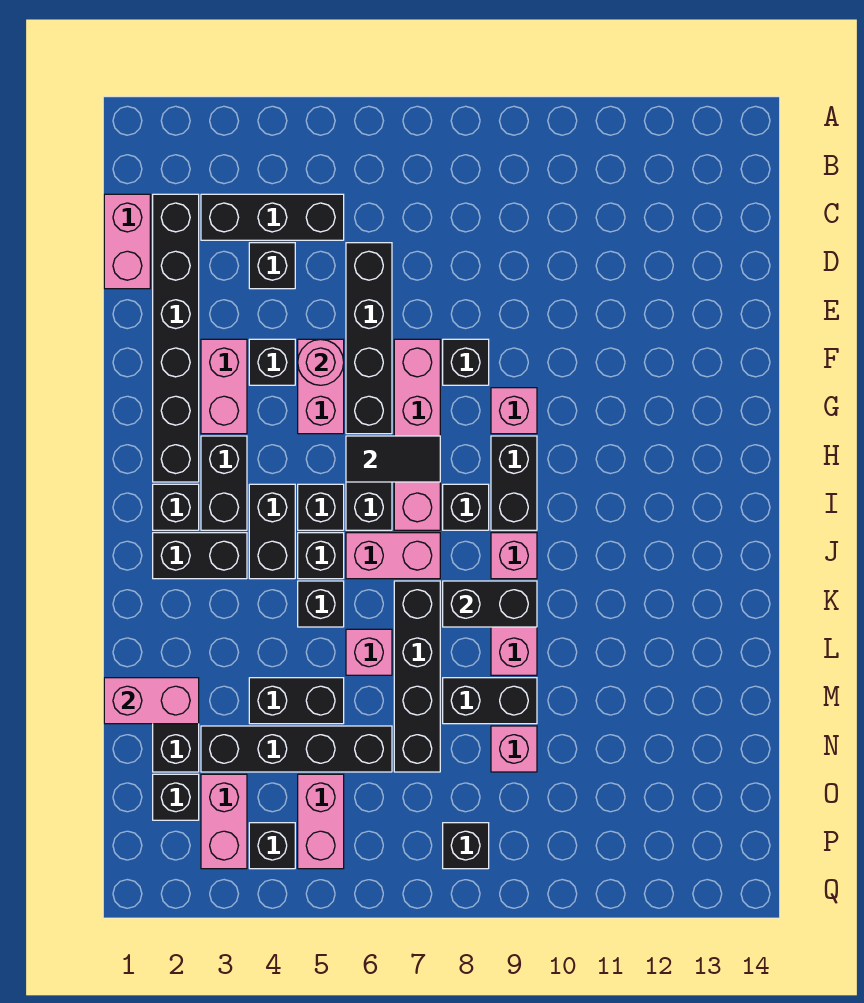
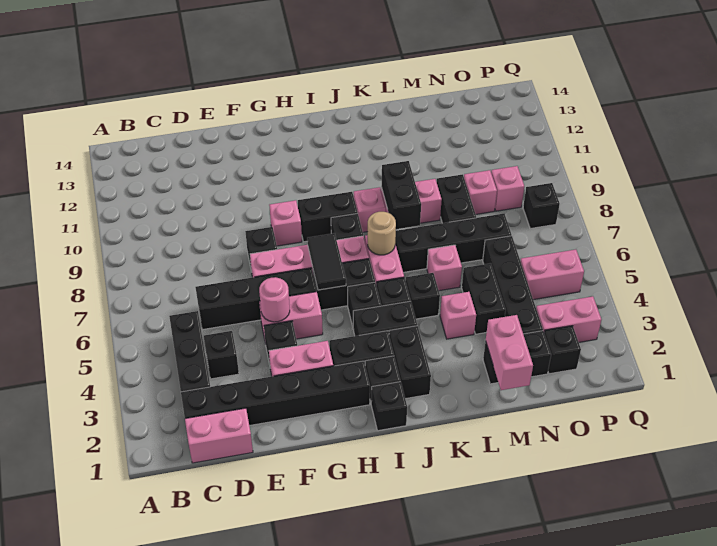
none -> tan round brick J7 level 2
none -> pink brick L4 level 1
none -> pink brick O9 level 1
black brick P4 level 1 -> black brick I1 level 1

